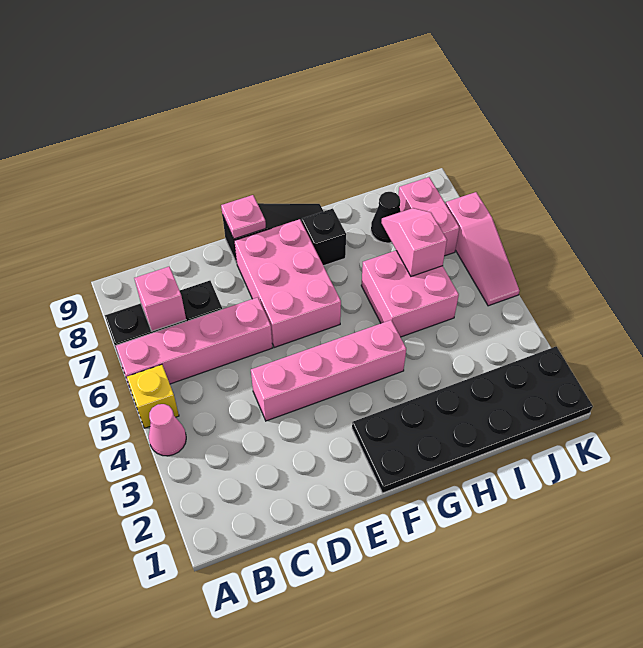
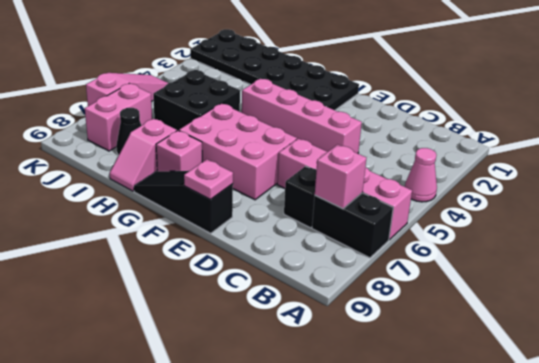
yellow brick A5 level 1 -> none
pink brick E6:F8 level 1 -> pink brick E6:G7 level 1
black brick G8 level 1 -> pink brick G8 level 1
pink brick H5:I6 level 1 -> black brick H5:I6 level 1
pink slope I6:I7 level 2 top 6 -> pink slope H8:H9 level 1 top 8

